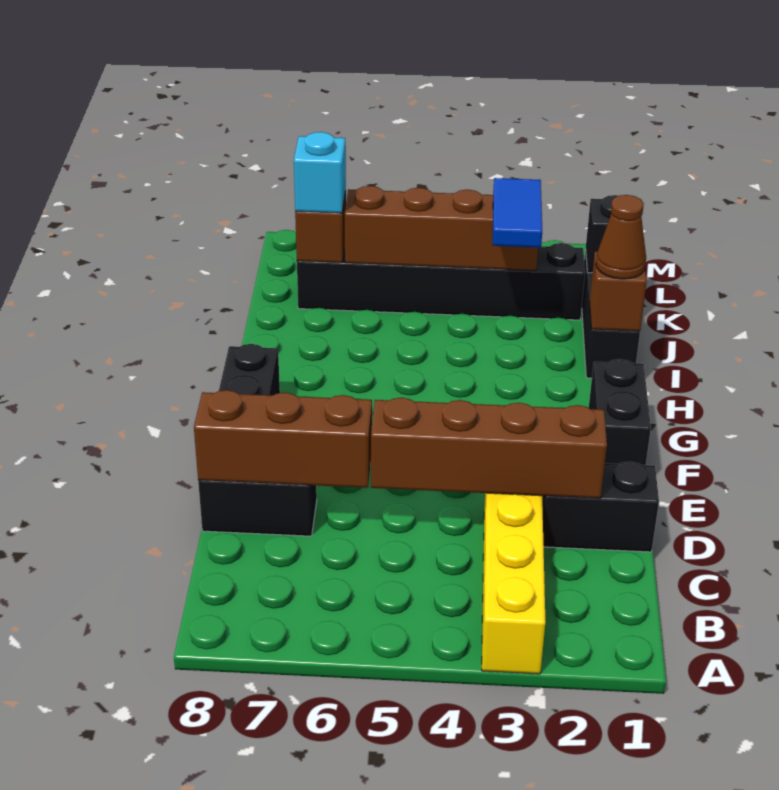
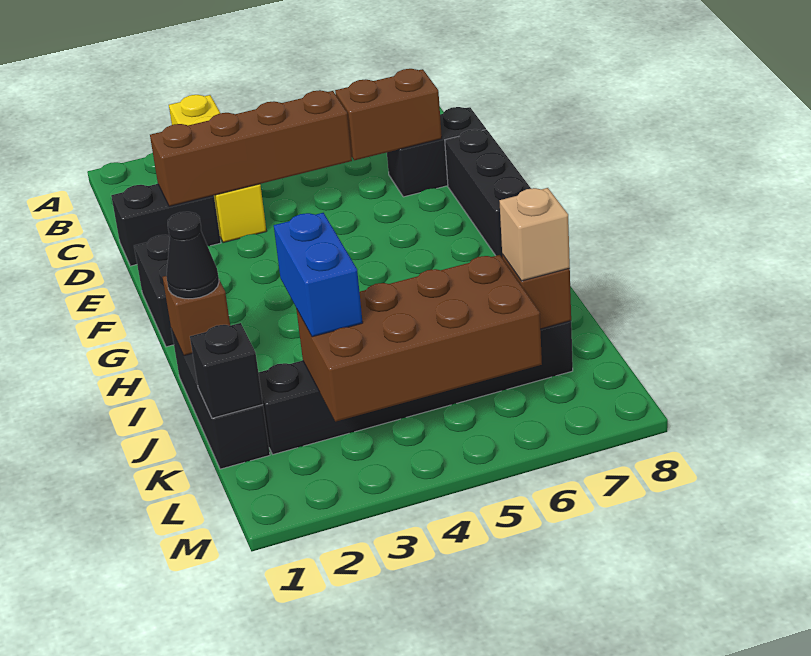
brown brick D6:D8 level 2 -> brown brick D6:D7 level 2
brown cone I1 level 3 -> black cone I1 level 3
blue tile J3:K3 level 3 -> blue brick J3:K3 level 3
brown brick K3:K6 level 2 -> brown brick K3:L6 level 2
cyan brick K7 level 3 -> tan brick K7 level 3

